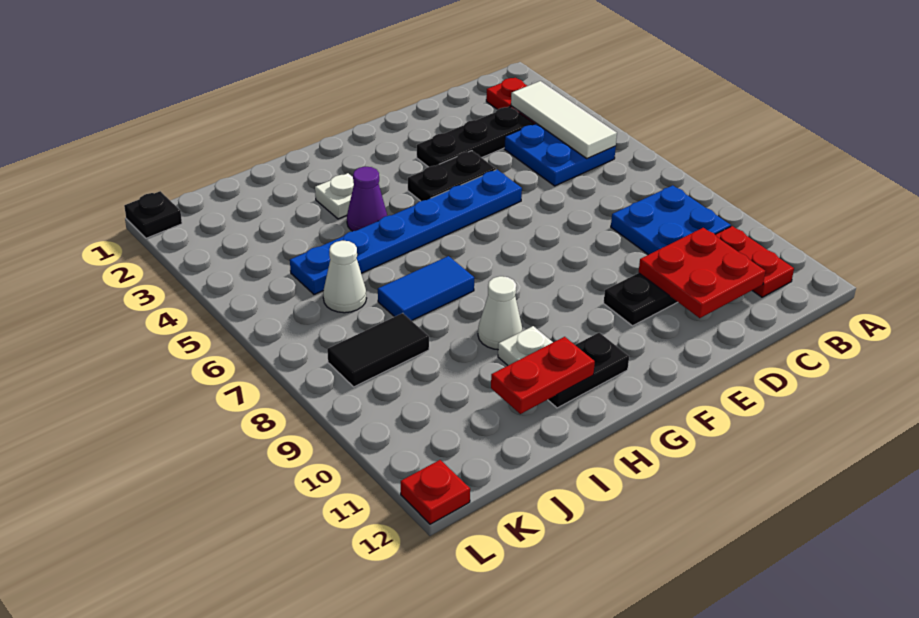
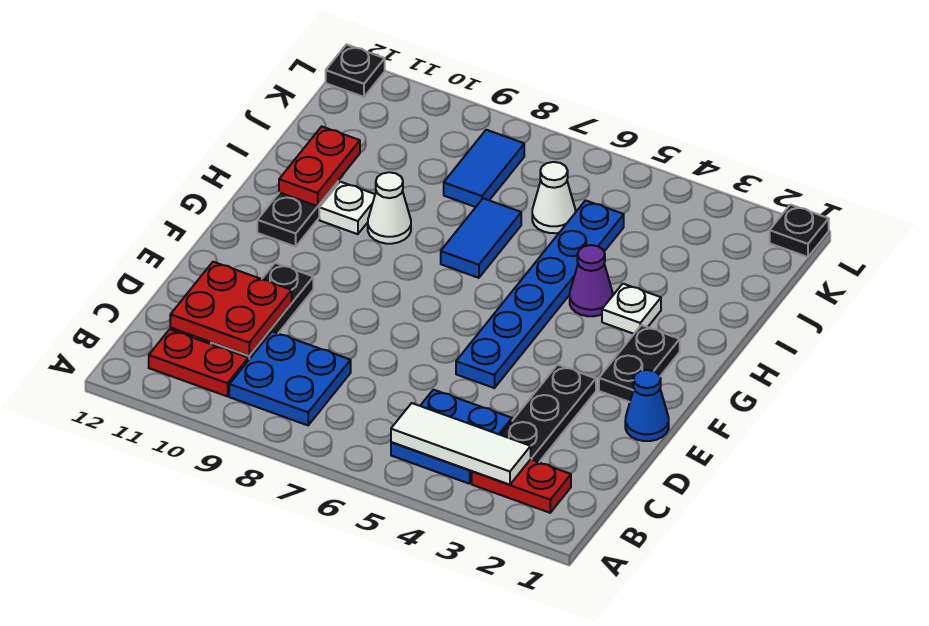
none -> blue cone E1 level 1
black plate E4:F4 level 1 -> black plate F2:G2 level 1
black tile J8:K8 level 1 -> blue tile J8:K8 level 1
red plate L12 level 1 -> black plate L12 level 1

